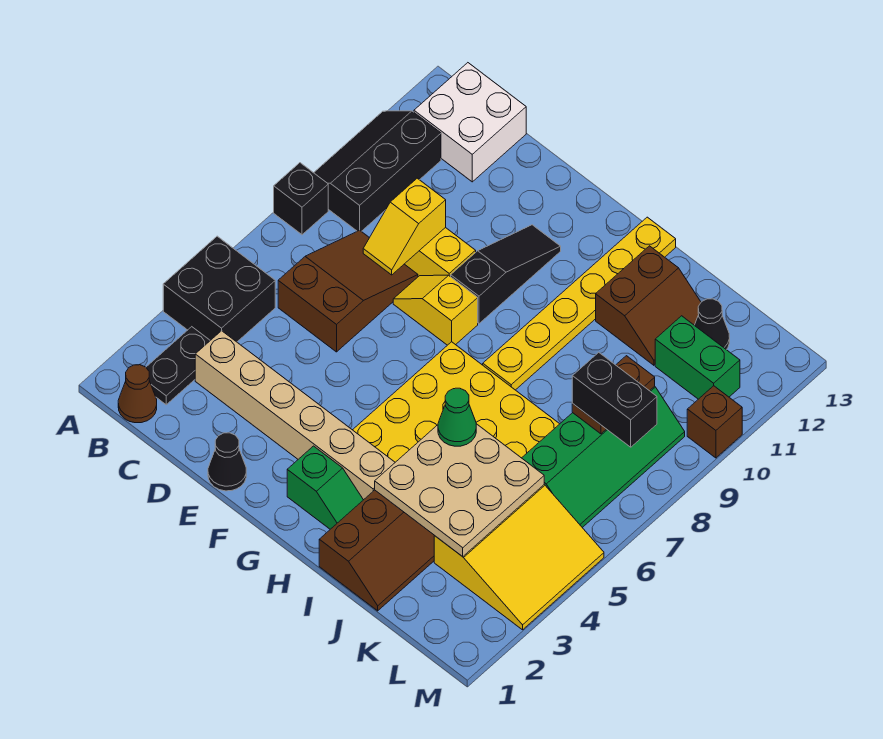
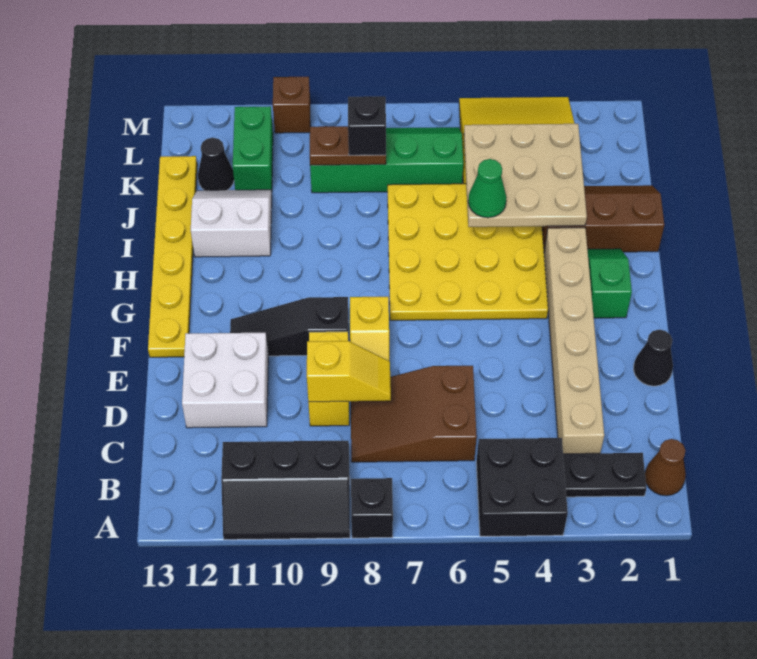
white brick B12:C13 level 1 -> white brick D11:E12 level 1
yellow plate H8:H13 level 1 -> yellow plate F13:K13 level 1
brown slope I11:J12 level 1 top I -> white slope I11:J12 level 1 top I
black brick K8:L8 level 3 -> black brick K8 level 3

